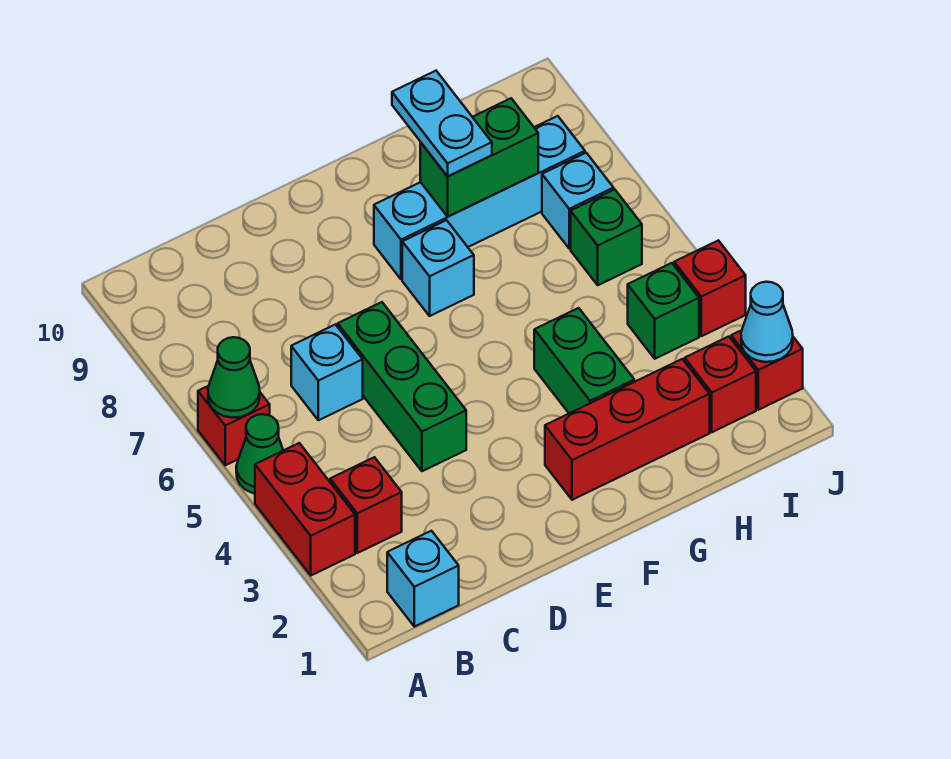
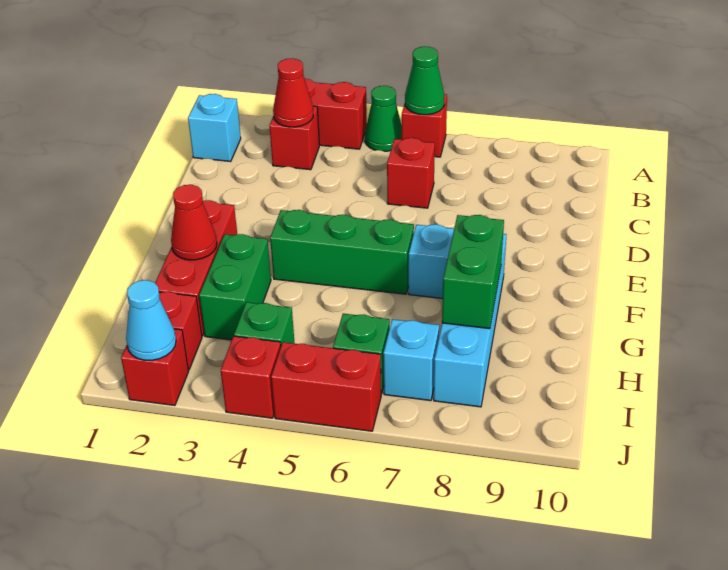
none -> red cone B3 level 2
cyan brick C6 level 1 -> red brick C6 level 1
green brick D4:D6 level 1 -> green brick F4:F6 level 1
none -> red cone G2 level 2
green brick G3:G4 level 1 -> green brick G3:H3 level 1
cyan plate G8:G9 level 3 -> none
none -> red brick J5:J6 level 1

